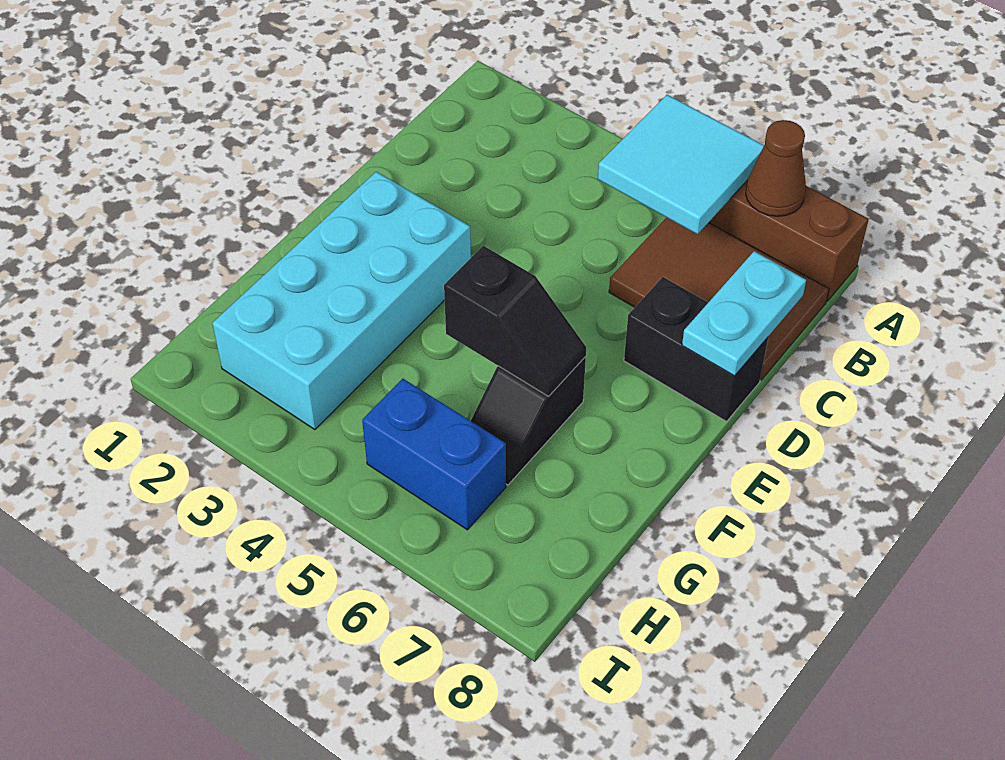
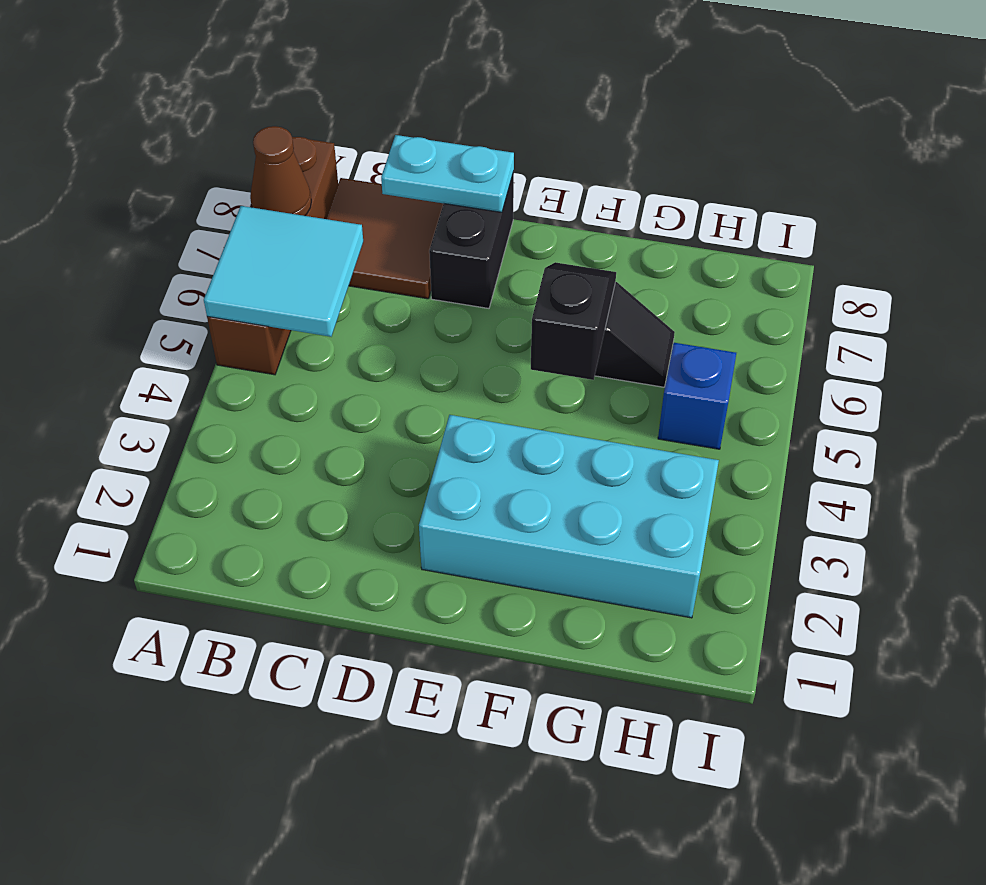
brown tile B6:C8 level 1 -> brown tile B7:C8 level 1
blue brick H5:H6 level 1 -> blue brick H5 level 1

